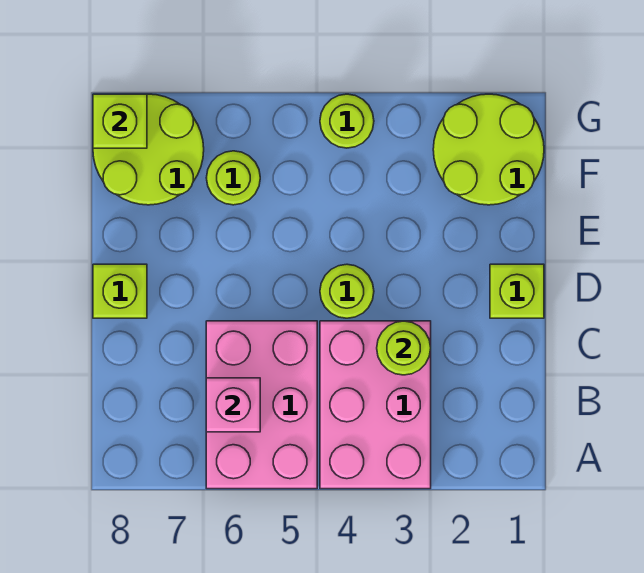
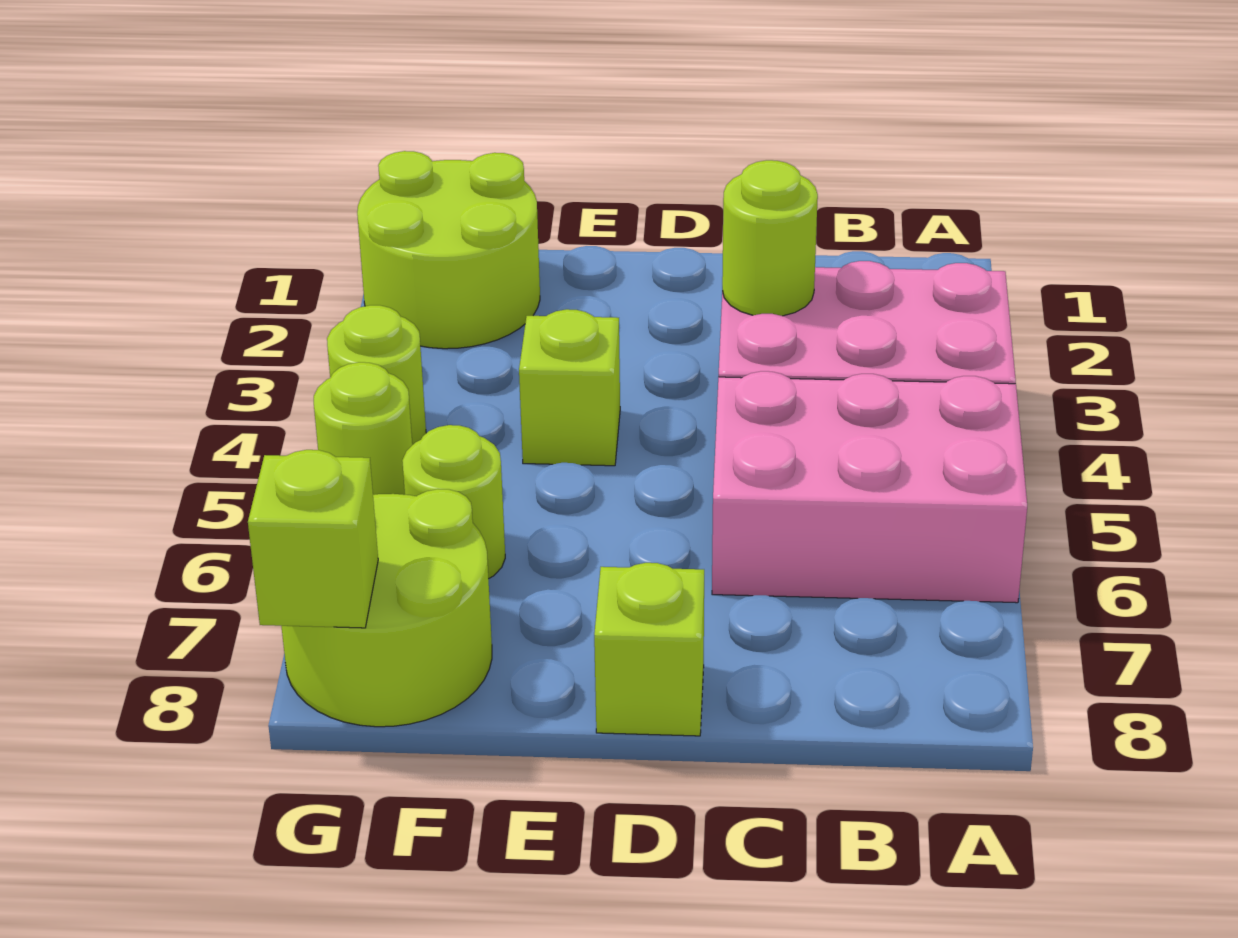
pink brick B6 level 2 -> none
lime brick D1 level 1 -> lime brick E4 level 1
lime round brick D4 level 1 -> lime round brick G5 level 1

